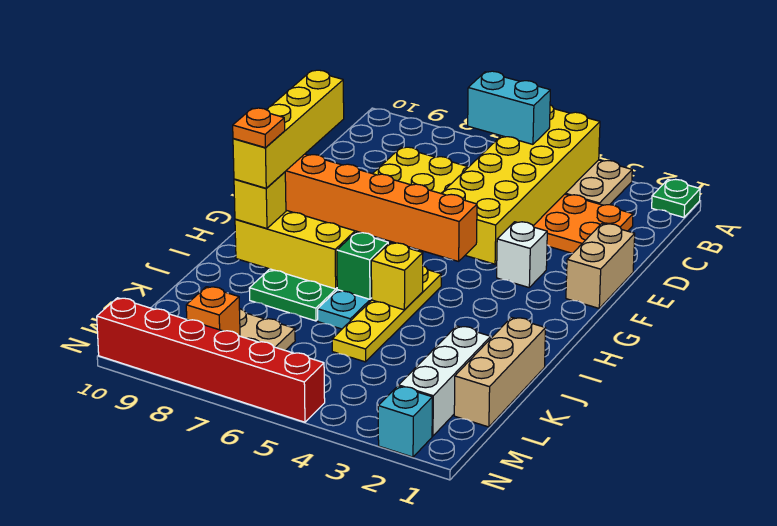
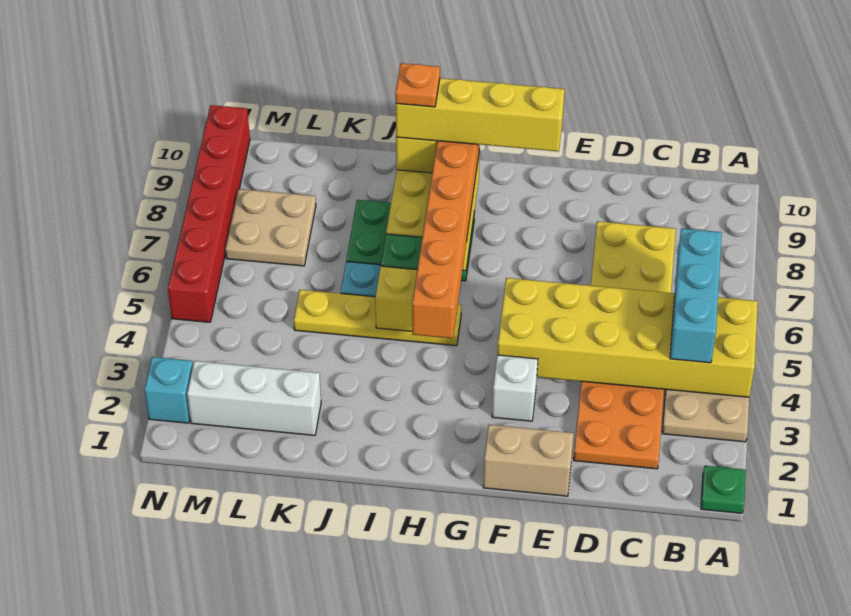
cyan brick B5:B6 level 3 -> cyan brick B4:B6 level 3
tan brick J1:L1 level 1 -> none
orange brick M8 level 2 -> none

